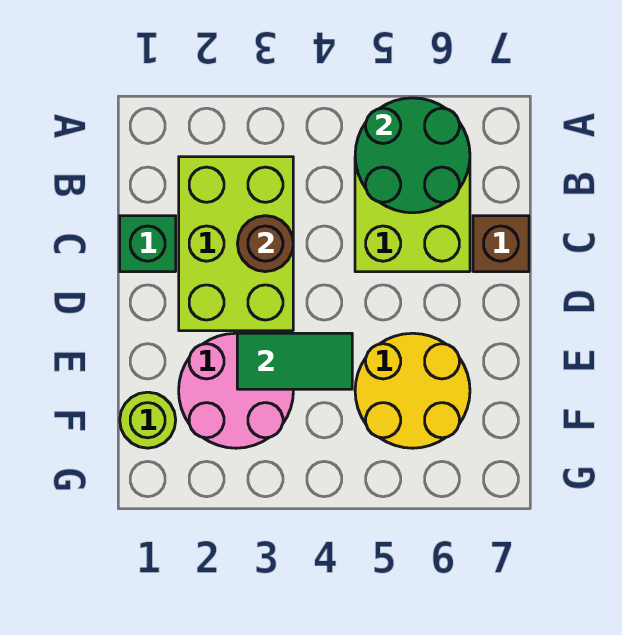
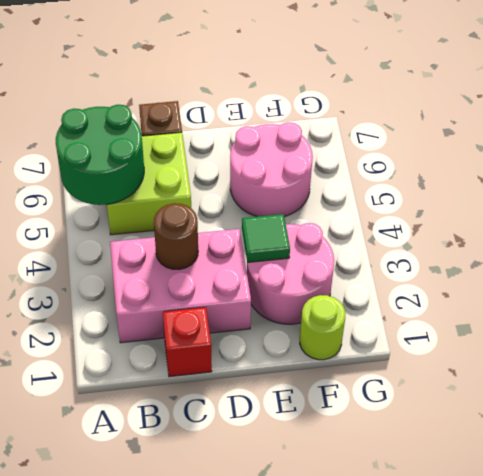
lime brick B2:D3 level 1 -> pink brick B2:D3 level 1
green brick C1 level 1 -> red brick C1 level 1
green tile E3:E4 level 2 -> green tile E3 level 2
yellow round brick E5:F6 level 1 -> pink round brick E5:F6 level 1

